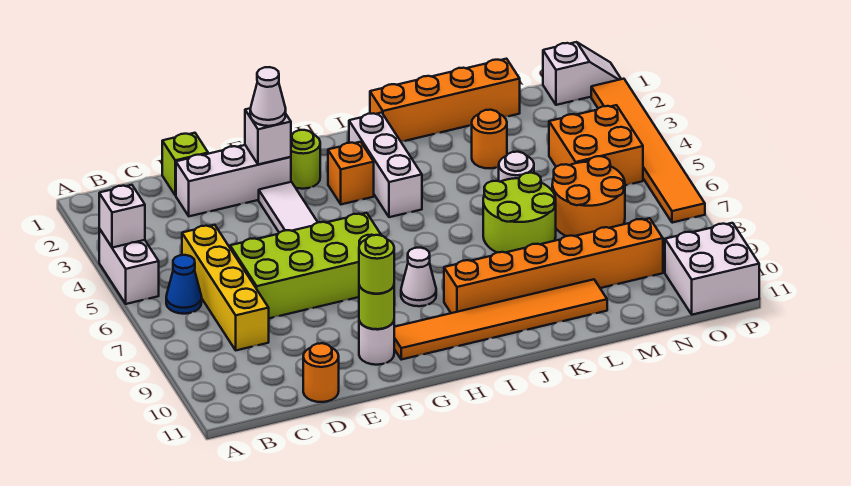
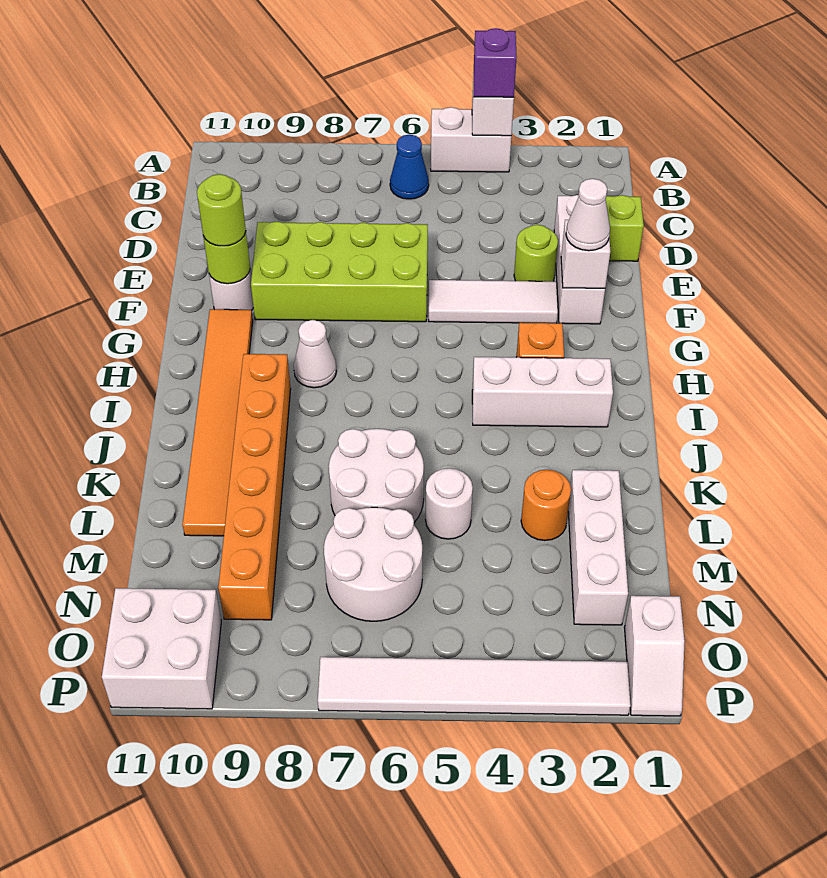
none -> purple brick A4 level 3
yellow brick C5:C8 level 1 -> none
lime brick D6:G7 level 1 -> lime brick E6:F9 level 1
orange round brick D11 level 1 -> none
lime round brick G2 level 1 -> lime round brick E3 level 1
orange brick J1:M1 level 1 -> none
lime round brick K6:L7 level 1 -> white round brick K6:L7 level 1
none -> white brick L2:N2 level 1
orange round brick M6:N7 level 1 -> white round brick M6:N7 level 1
orange brick N4:O5 level 1 -> none
orange tile P2:P7 level 1 -> white tile P2:P7 level 1

